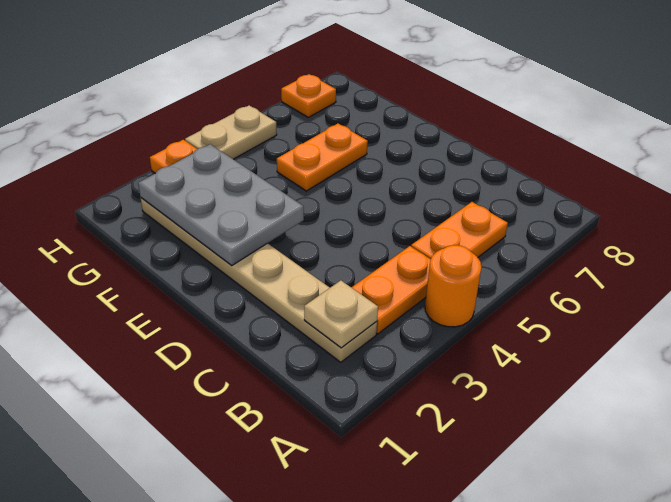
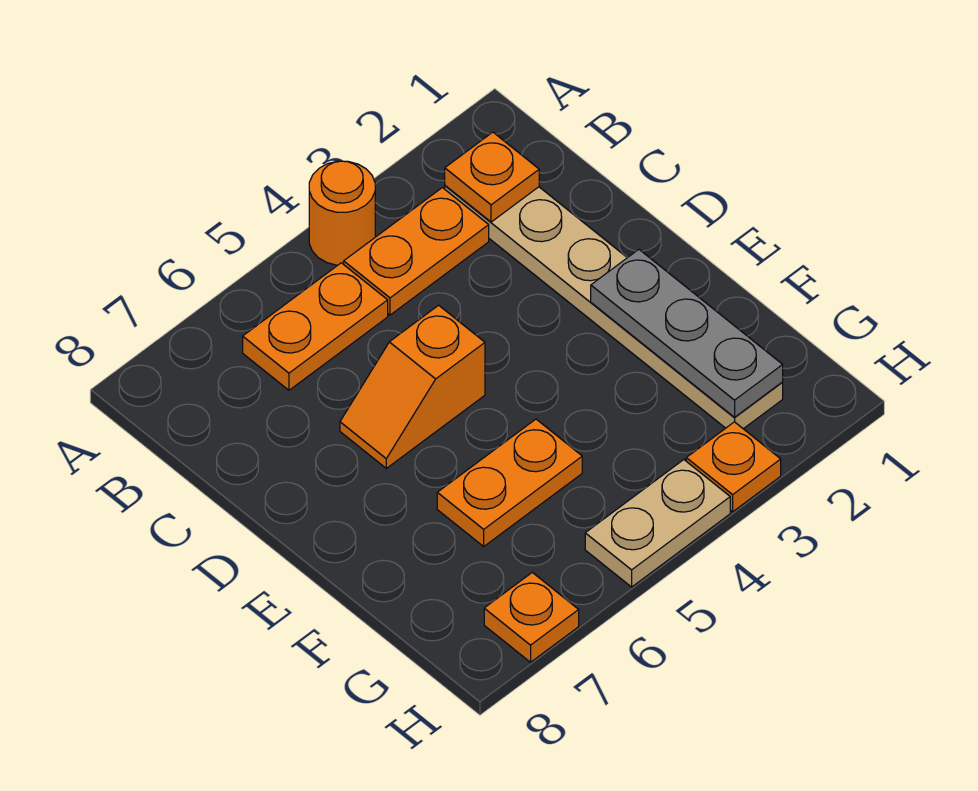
tan plate B2 level 2 -> orange plate B2 level 2
none -> orange slope D5:D6 level 1 top 5
grey plate E2:G3 level 2 -> grey plate E2:G2 level 2

